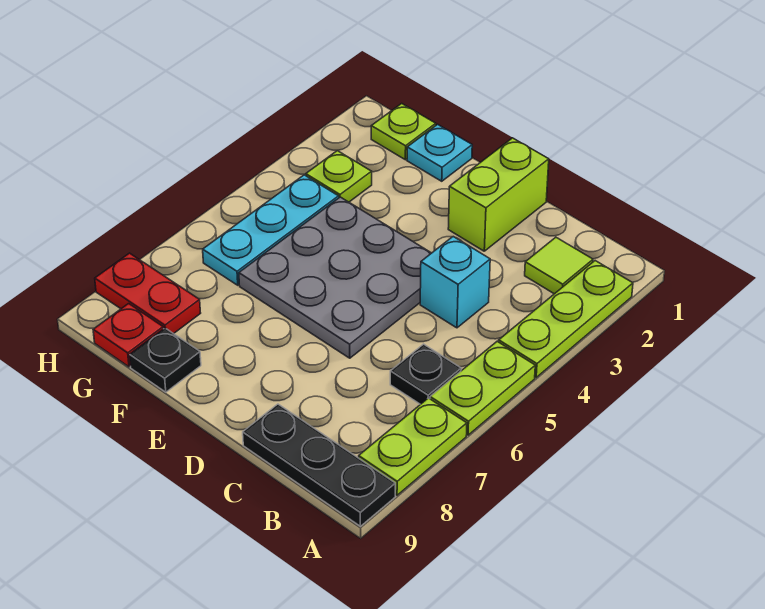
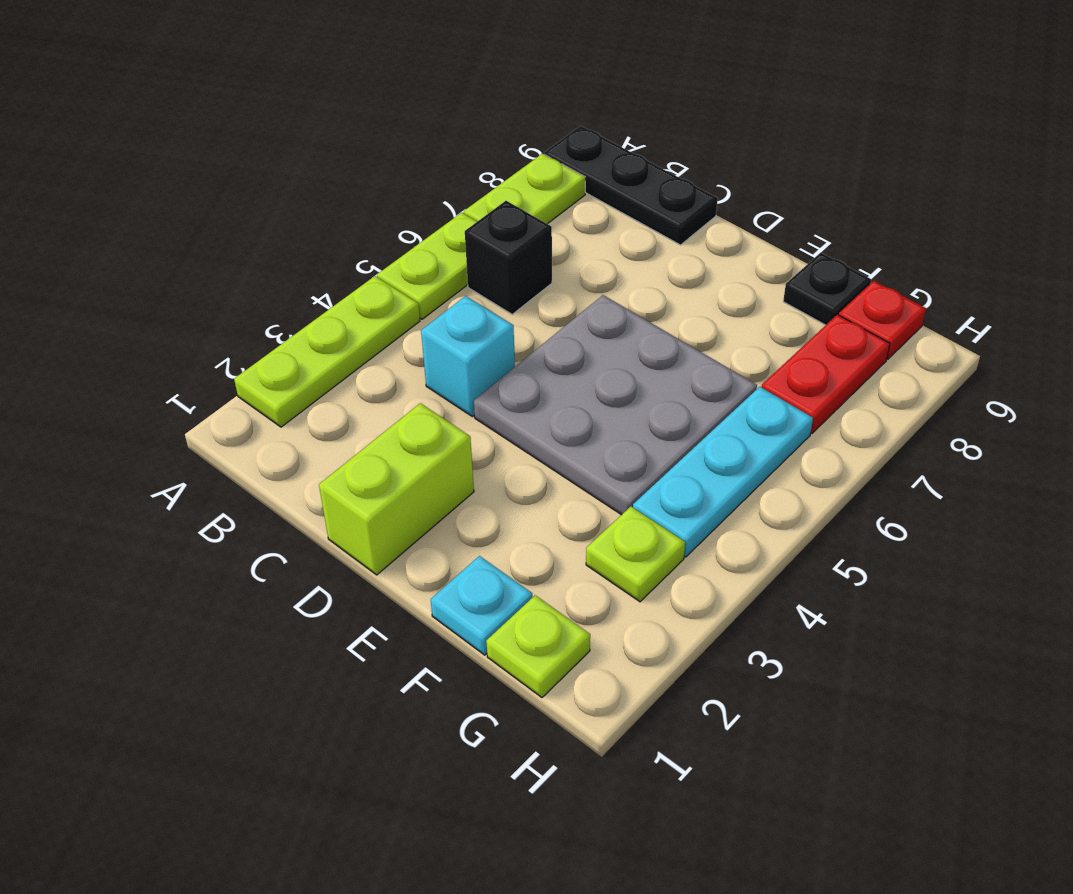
lime tile B2 level 1 -> none
black plate B6 level 1 -> black brick B6 level 1
red plate G8:H8 level 1 -> red plate G7:G8 level 1

